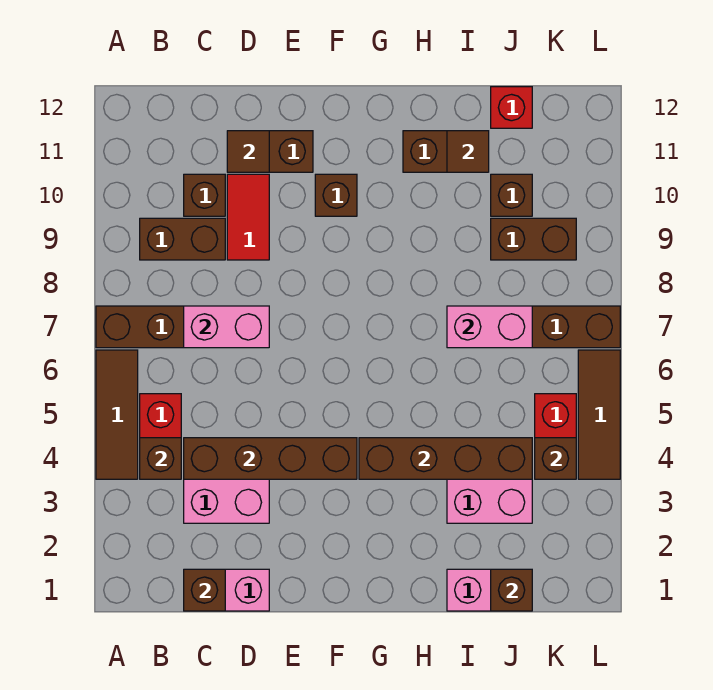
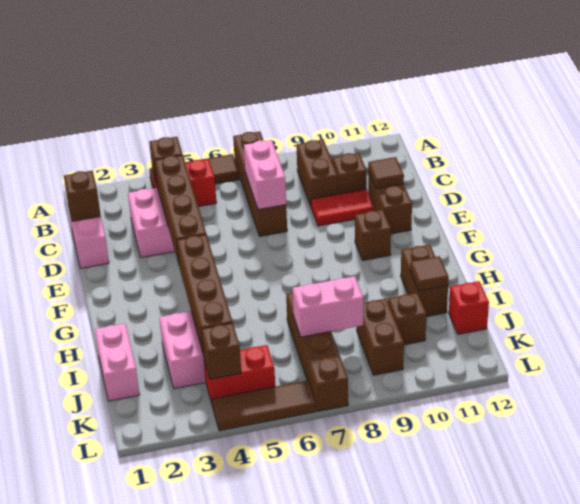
pink brick I7:J7 level 2 -> pink brick J7:J8 level 2
brown brick J1 level 2 -> none

